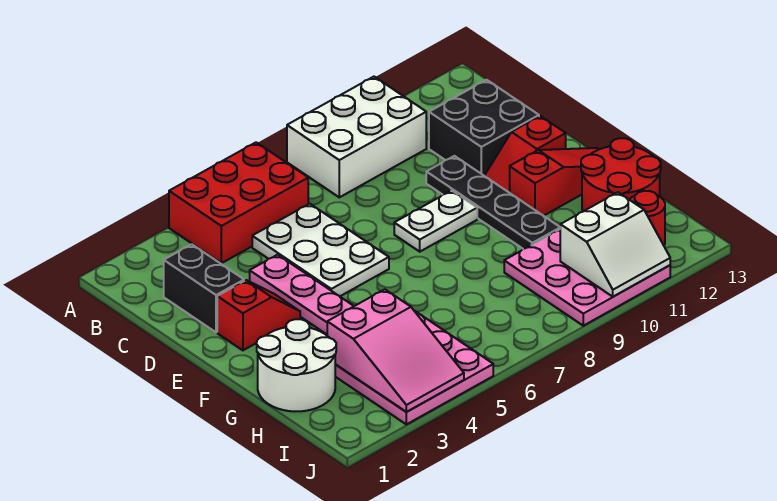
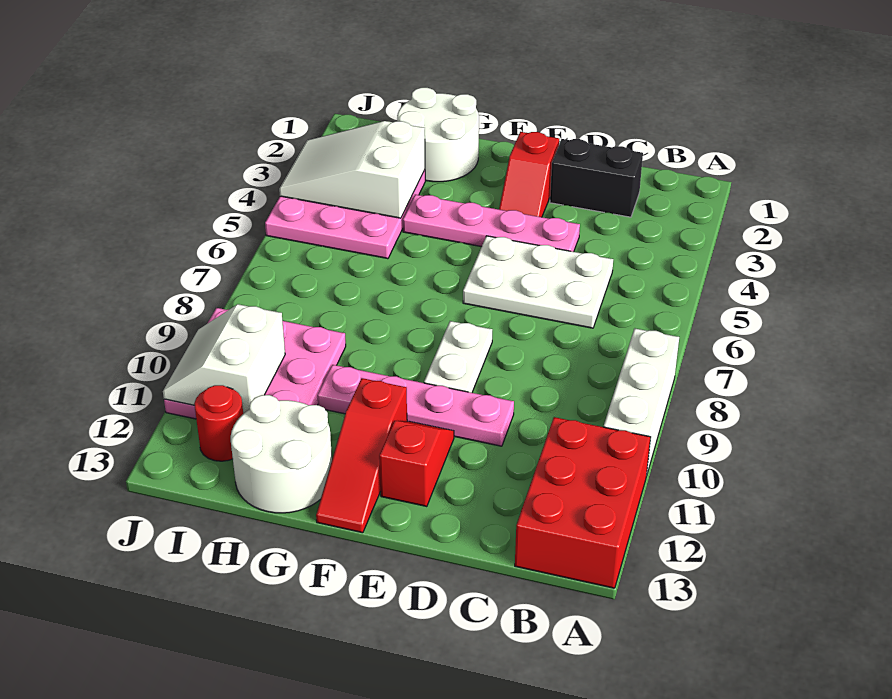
red brick A4:B6 level 1 -> red brick A11:B13 level 1
white brick A8:B10 level 1 -> white brick A8:A10 level 1
black brick C11:D12 level 1 -> none
black plate D10:G10 level 1 -> pink plate D10:G10 level 1
red round brick G12:H13 level 1 -> white round brick G12:H13 level 1
pink slope H3:J4 level 2 top H -> white slope H3:J4 level 2 top H

